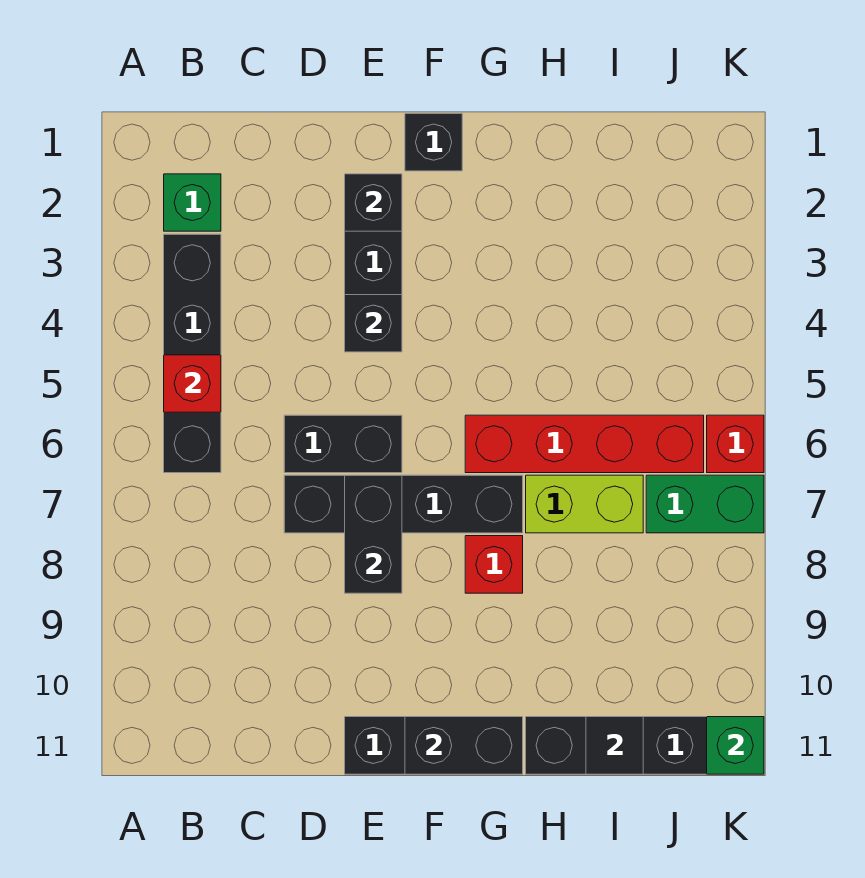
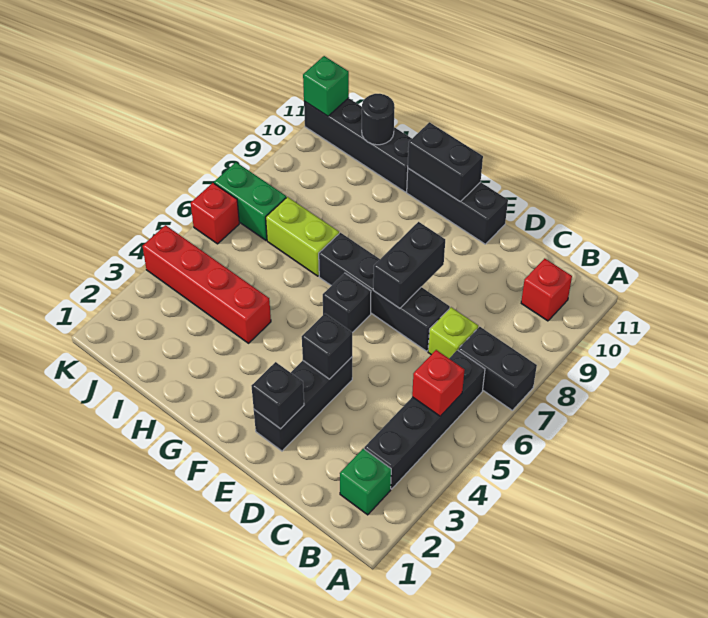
none -> lime brick C7 level 1
black brick D6:E6 level 1 -> black brick A7:B7 level 1
black brick F1 level 1 -> black brick F6 level 1
red brick G6:J6 level 1 -> red brick H4:K4 level 1
red brick G8 level 1 -> red brick B10 level 1
black tile I11 level 2 -> black round brick I11 level 2

